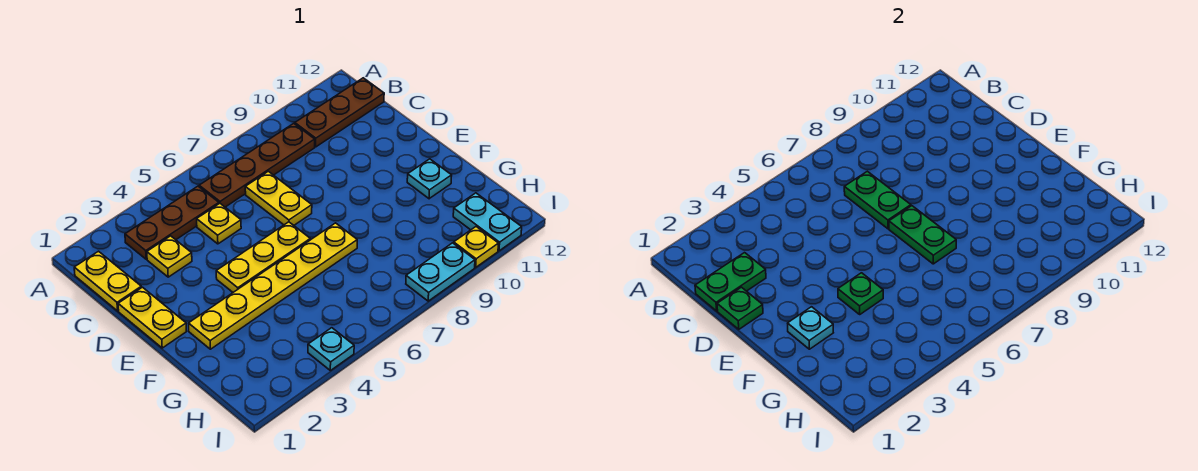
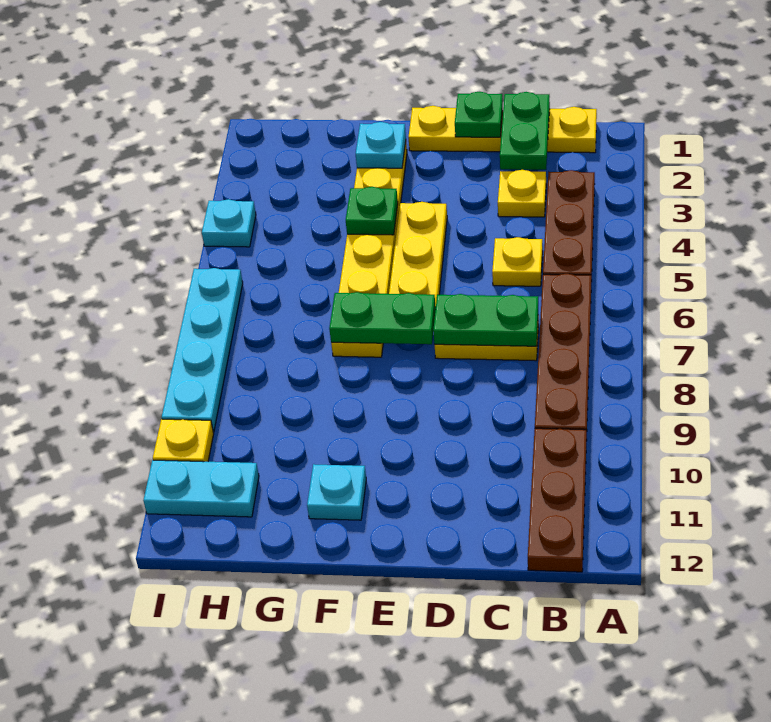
cyan plate I8:I9 level 1 -> cyan plate I6:I9 level 1

